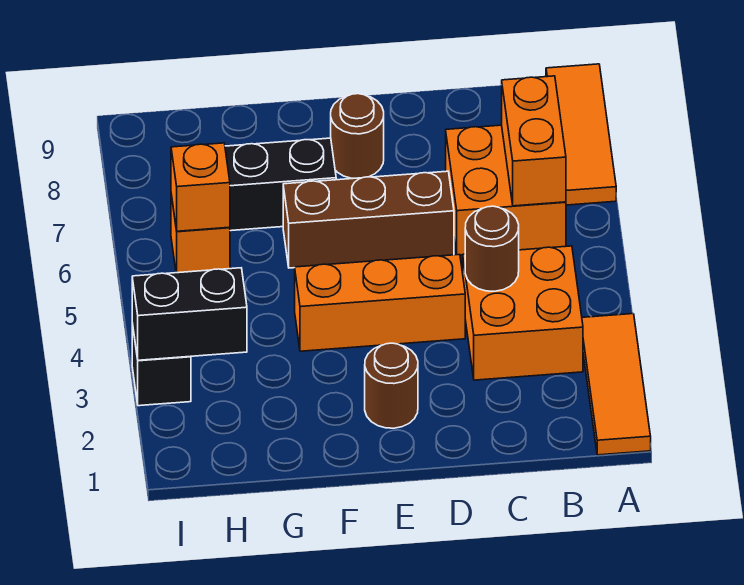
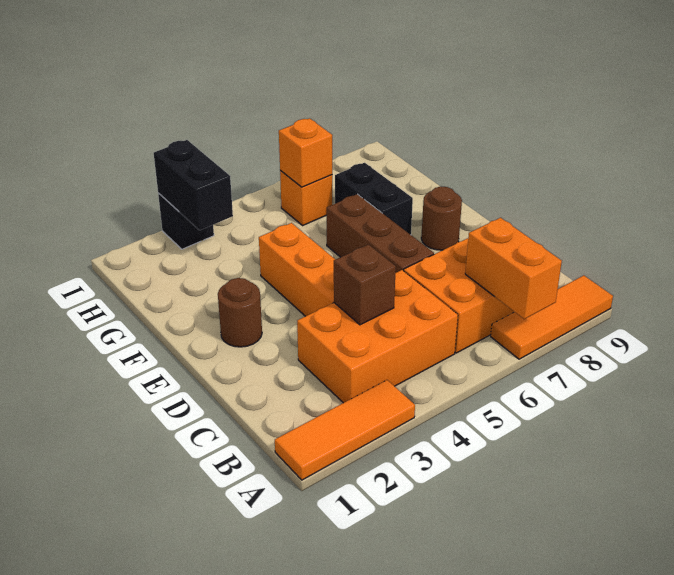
orange brick B3:C4 level 1 -> orange brick B3:C5 level 1
orange brick B6:B7 level 2 -> orange brick A7:B7 level 2
brown round brick C4 level 2 -> brown brick C4 level 2

